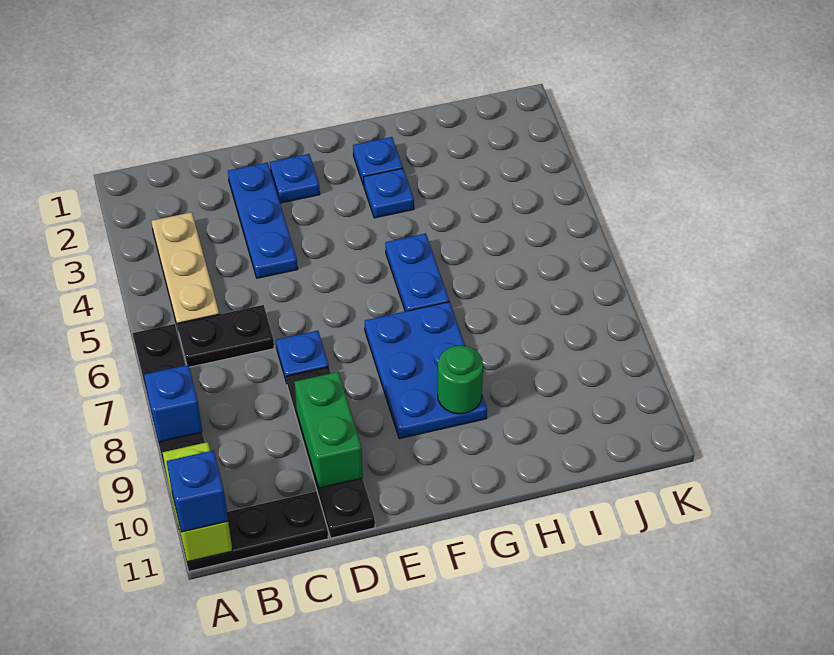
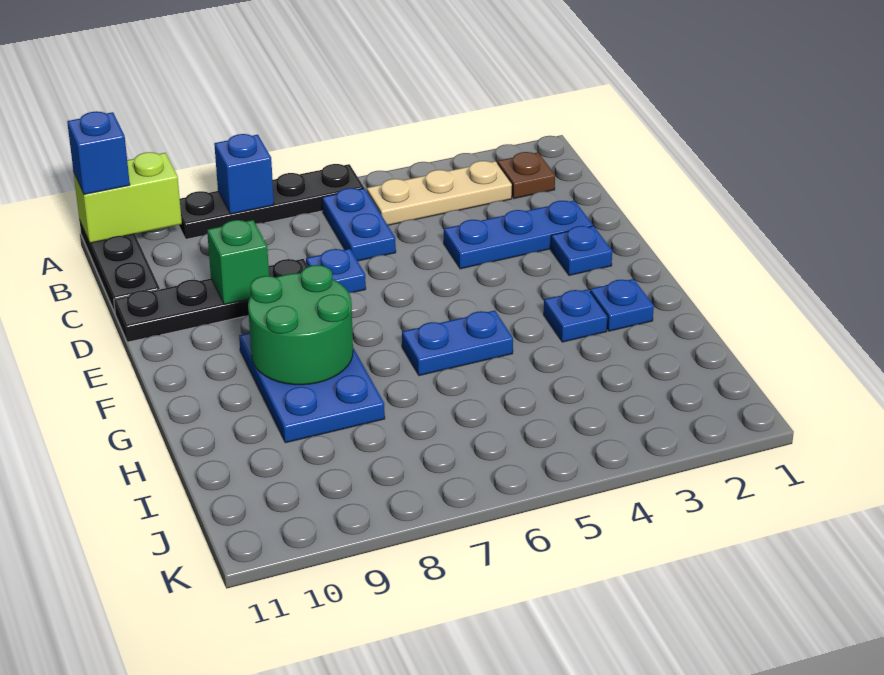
none -> brown plate B2 level 1
black plate B6:C6 level 1 -> blue plate B6:C6 level 1
green brick D9:D10 level 2 -> green brick D9 level 2
blue plate F7:G9 level 1 -> blue plate F8:H9 level 1
green round brick G9 level 2 -> green round brick F8:G9 level 2

